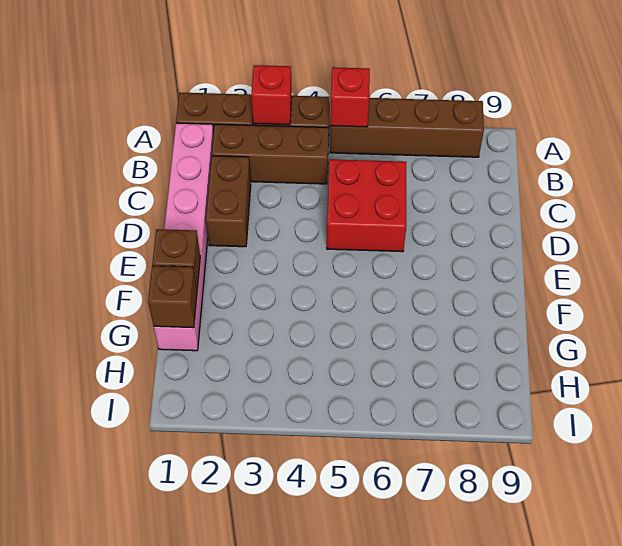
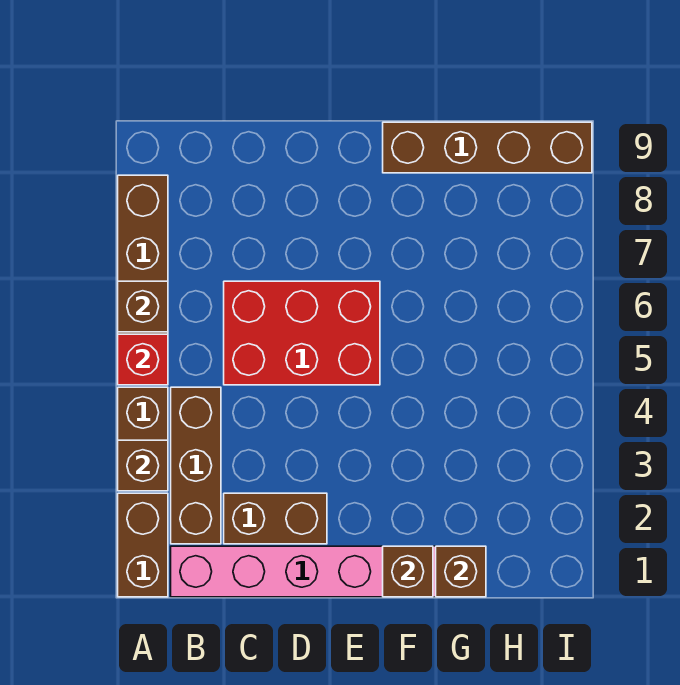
red brick A3 level 2 -> brown brick A3 level 2
none -> brown brick A6 level 2
red brick C5:D6 level 1 -> red brick C5:E6 level 1
none -> brown brick F9:I9 level 1

